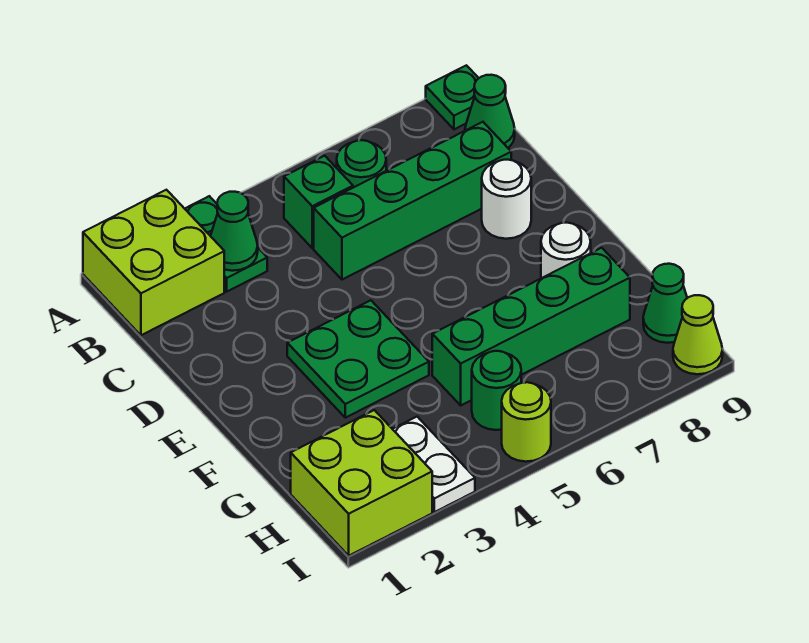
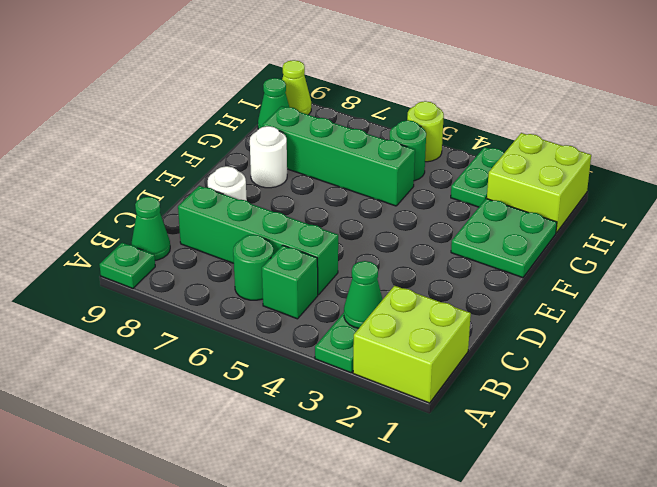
green plate E3:F4 level 1 -> green plate F1:G2 level 1
white plate H3:I3 level 1 -> green plate H3:I3 level 1

